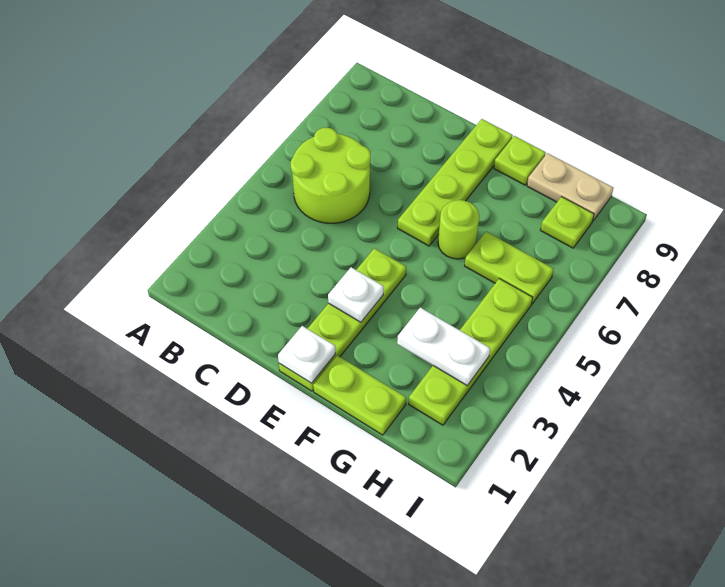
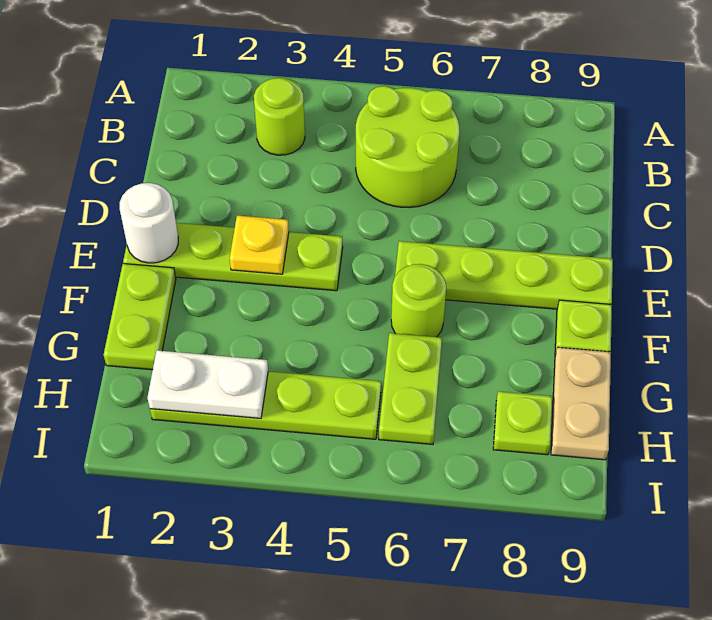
none -> lime round brick B3 level 1
white plate E1 level 2 -> white round brick E1 level 2
white plate E3 level 2 -> yellow plate E3 level 2
white plate G3:H3 level 2 -> white plate H2:H3 level 2

